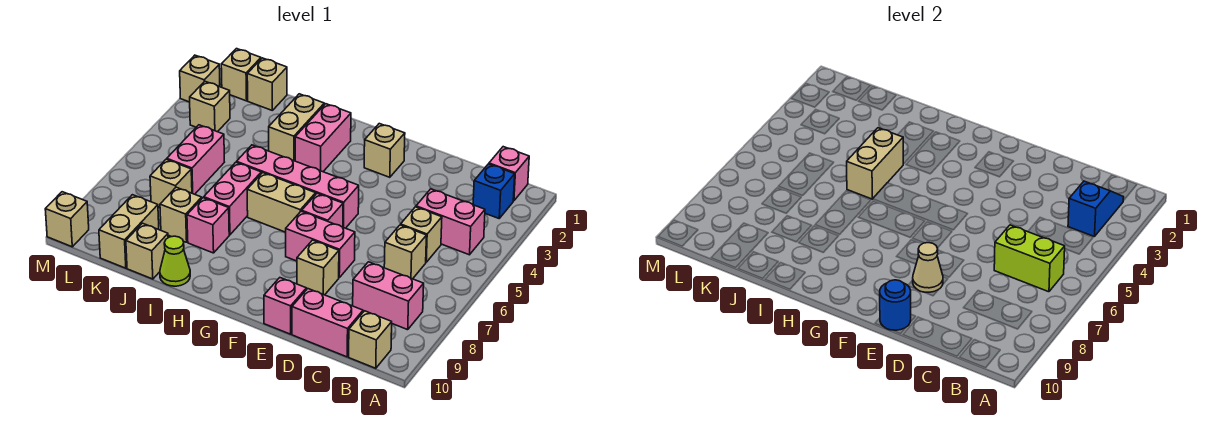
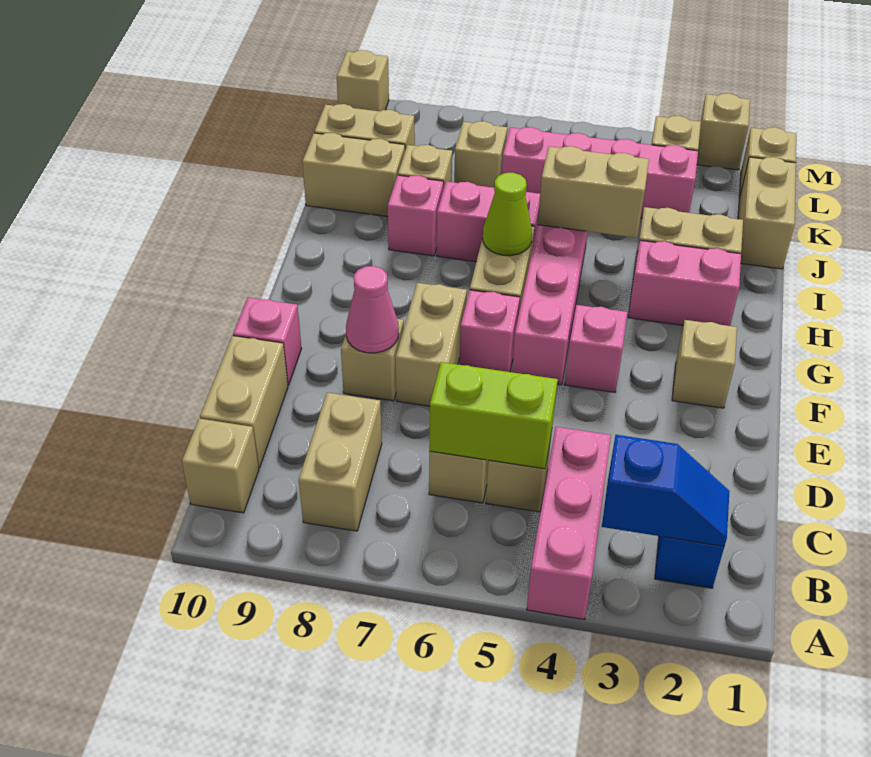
pink brick B1 level 1 -> pink brick F4 level 1
pink brick B4:C4 level 1 -> pink brick A4:C4 level 1
lime brick B6:C6 level 2 -> lime brick C5:C6 level 2
pink brick B8:C8 level 1 -> tan brick B8:C8 level 1
pink brick C10:D10 level 1 -> tan brick C10:D10 level 1
pink brick E7:F7 level 1 -> tan brick E7:F7 level 1
tan cone E8 level 2 -> pink cone E8 level 2
blue round brick E10 level 2 -> none
lime cone I10 level 1 -> lime cone H6 level 2
tan brick J10 level 1 -> tan brick J9:J10 level 1
tan brick K1 level 1 -> tan brick J1:K1 level 1
pink brick K5:K6 level 1 -> pink brick K3:K6 level 1

